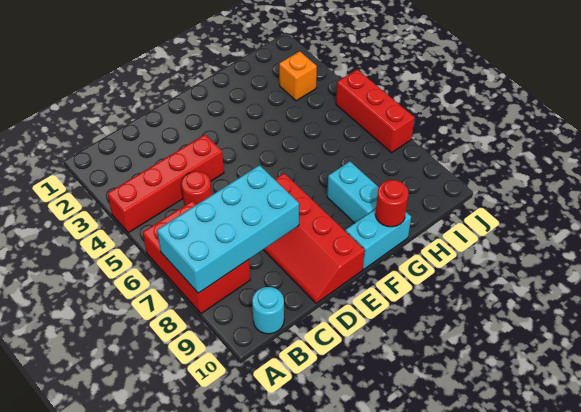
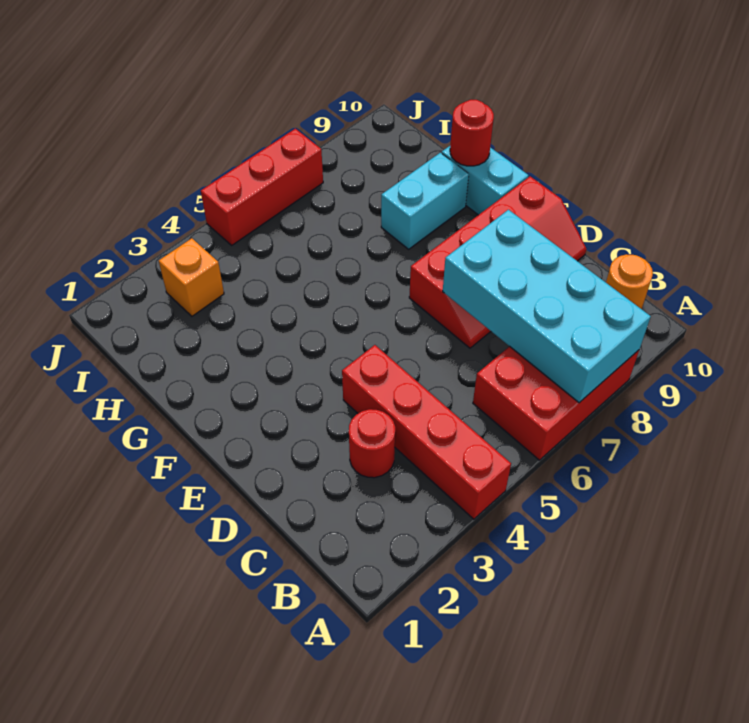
cyan round brick B10 level 1 -> orange round brick B10 level 1
red round brick C5 level 1 -> red round brick C3 level 1

